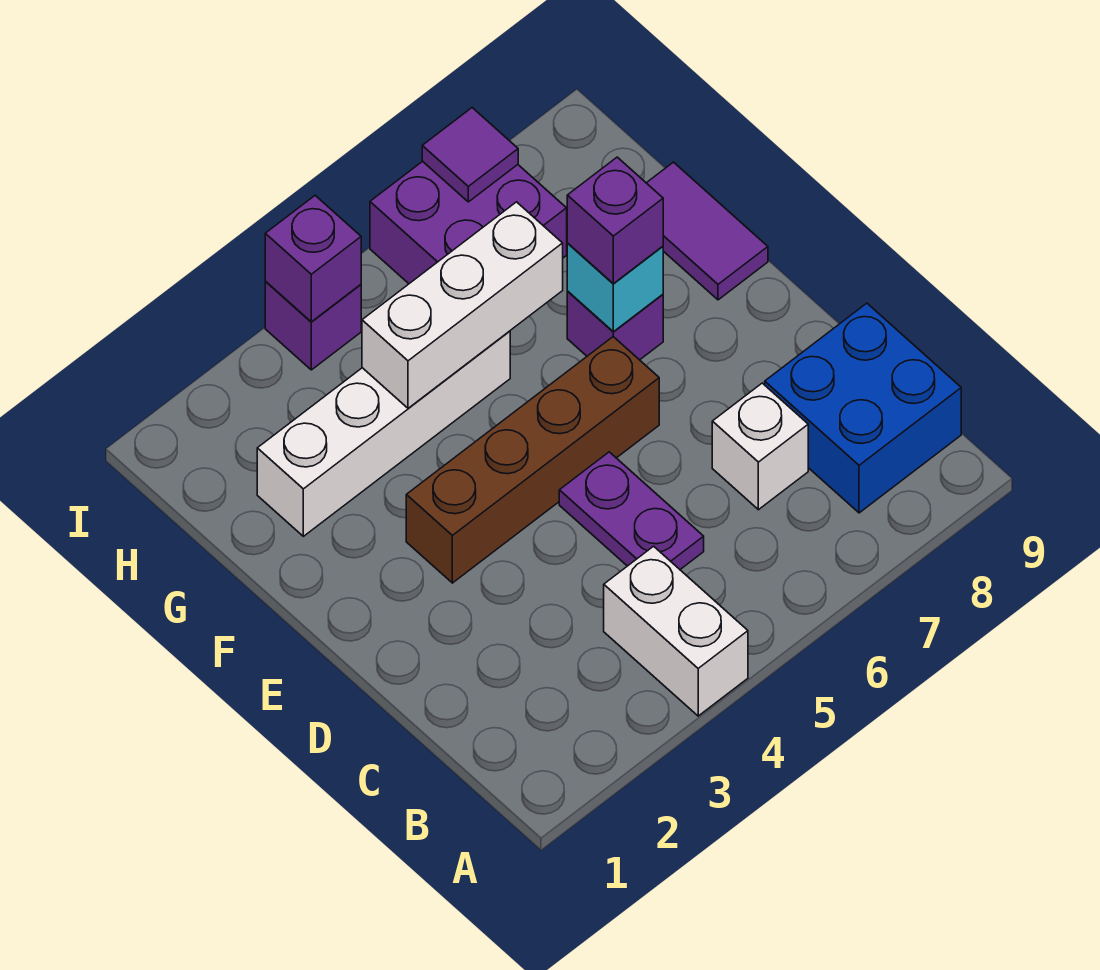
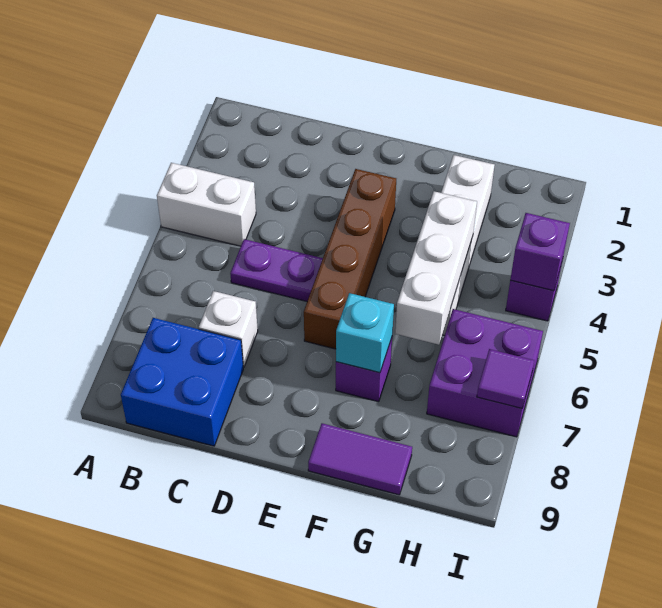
purple brick F7 level 3 -> none

